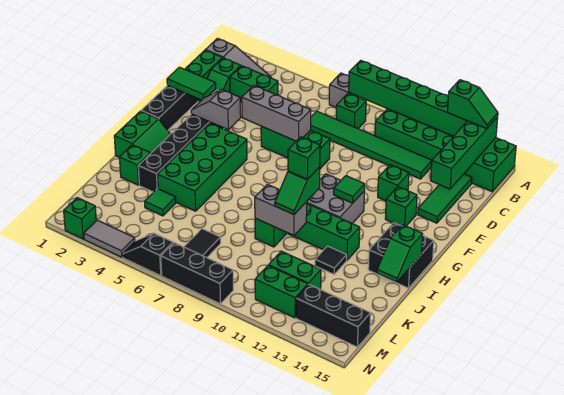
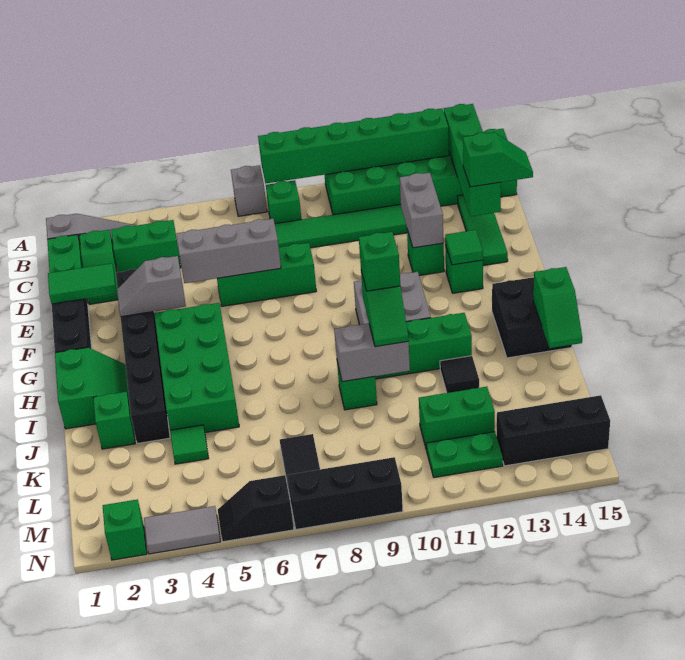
green slope A13:A14 level 3 top 13 -> green slope D14:D15 level 3 top 14
none -> grey brick D12:E12 level 2
green tile G11 level 2 -> green tile F13 level 2
green brick M11:M12 level 1 -> green plate M11:M12 level 1

